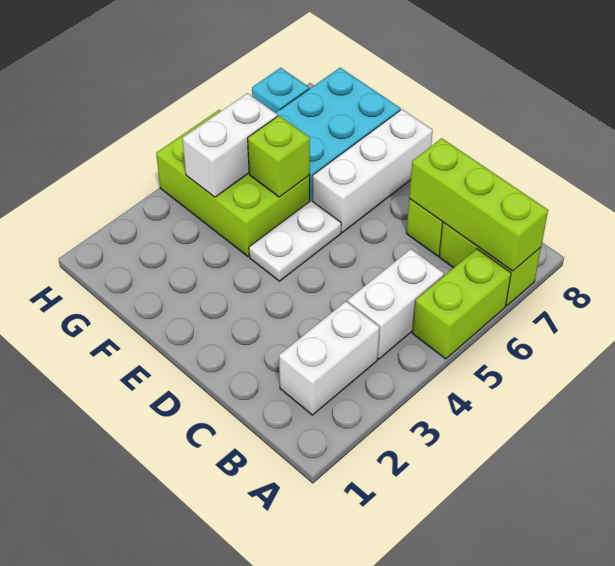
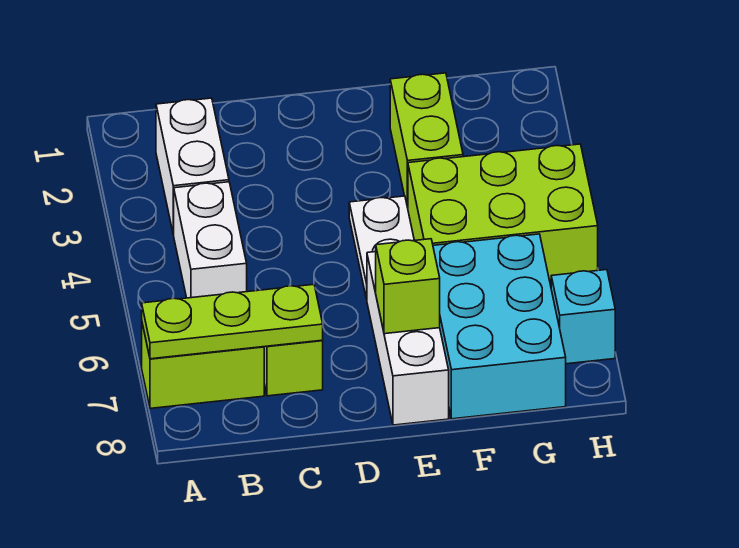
lime brick A5:A6 level 1 -> lime brick F2:F3 level 1
lime brick A7:C7 level 2 -> lime plate A7:C7 level 2
lime brick F5 level 2 -> lime brick E7 level 2
white brick G4:G5 level 2 -> none

